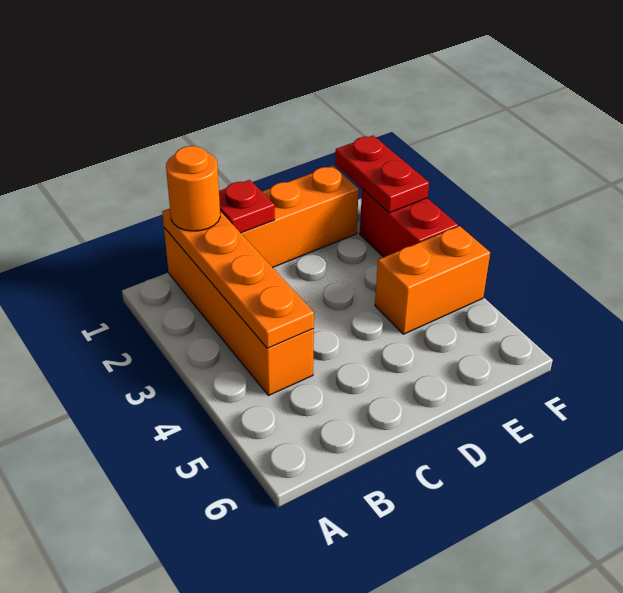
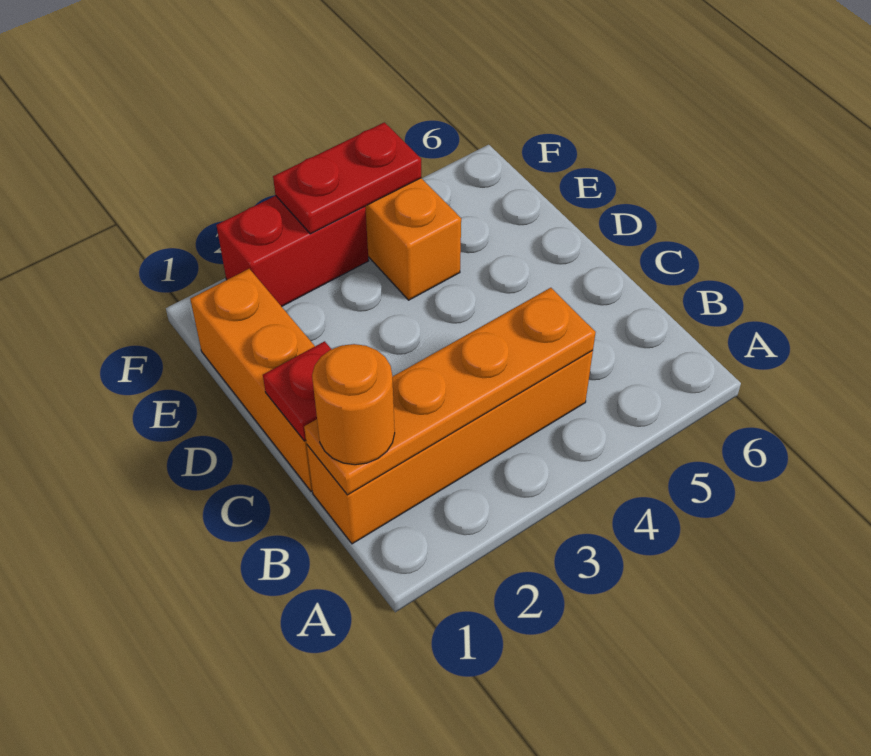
red plate F1:F2 level 2 -> red plate F3:F4 level 2

